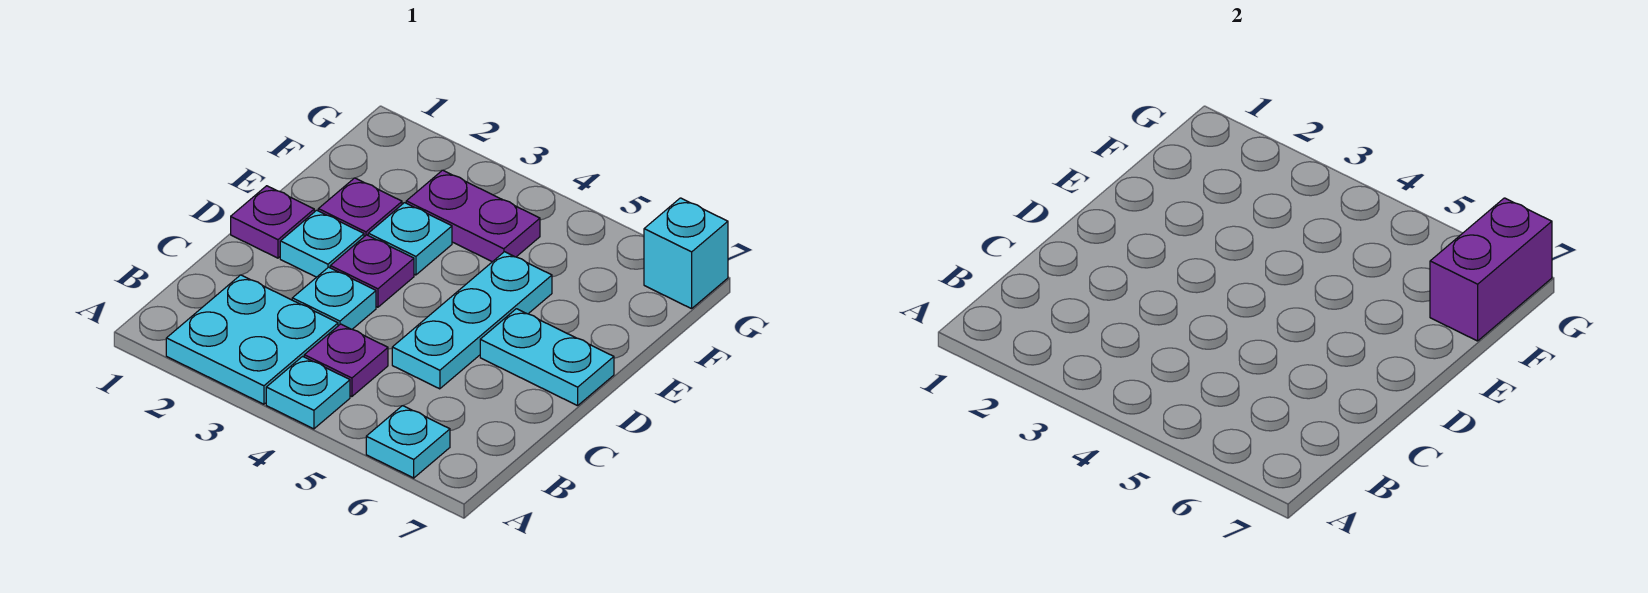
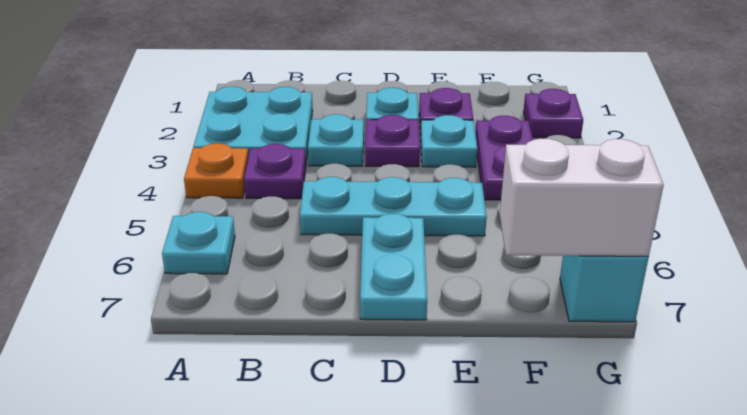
cyan plate A4 level 1 -> orange plate A4 level 1
purple plate D1 level 1 -> purple plate G2 level 1
purple brick F7:G7 level 2 -> white brick F7:G7 level 2

